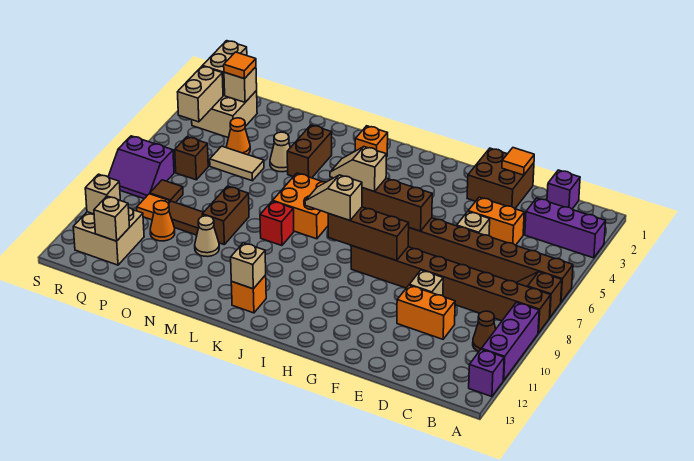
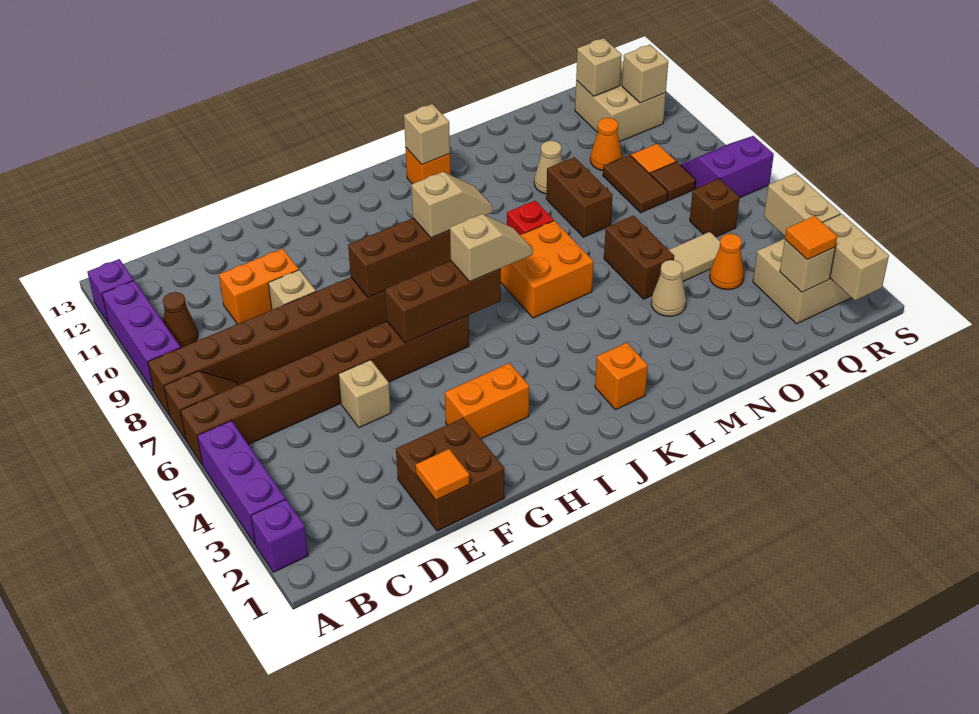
purple brick A3:C3 level 1 -> purple brick A3:A5 level 1
purple brick C1 level 1 -> purple brick A2 level 1
orange brick D4:E4 level 1 -> orange brick G3:H3 level 1
brown brick M3:M4 level 1 -> brown brick N5:N6 level 1
brown tile O9:P9 level 1 -> brown tile P8:P9 level 1

